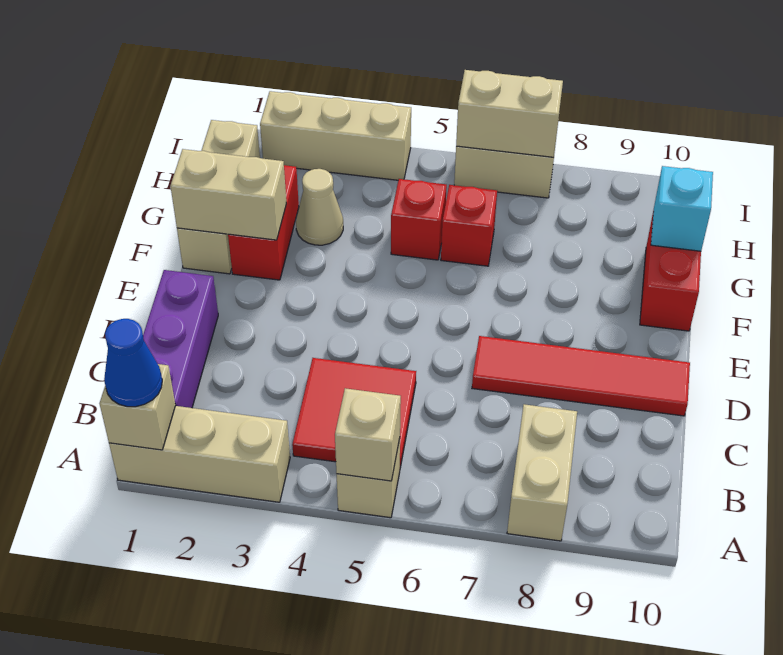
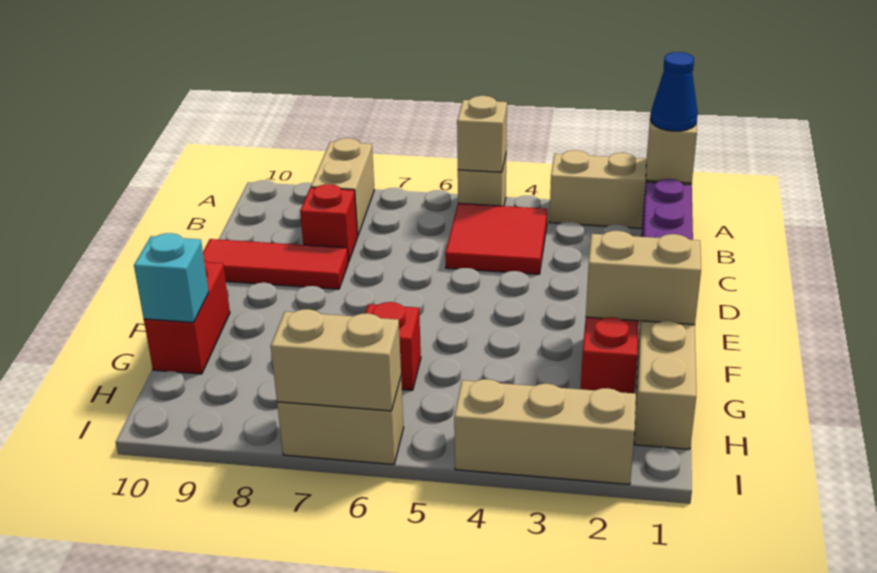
red tile D7:D10 level 1 -> red tile D8:D10 level 1
tan cone G3 level 1 -> none
red brick G5 level 1 -> red brick C8 level 1

